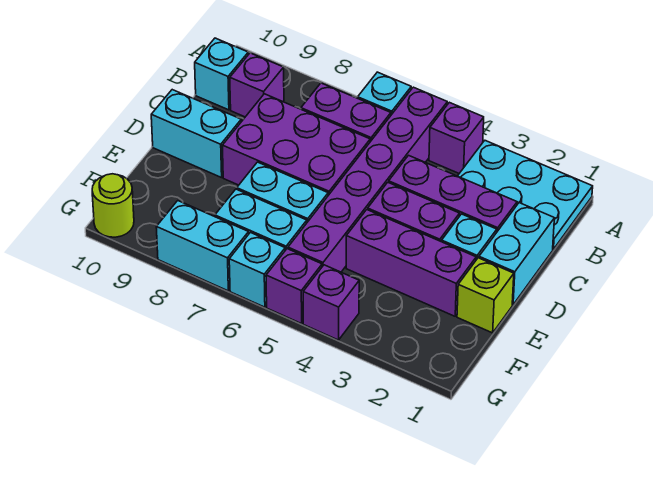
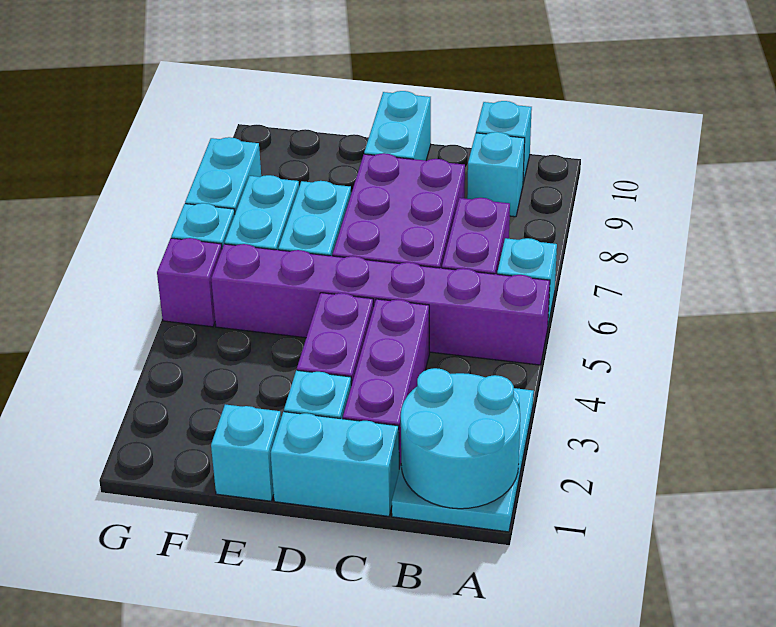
none -> cyan round brick A1:B2 level 2
purple brick A4 level 1 -> none
purple brick B9 level 1 -> cyan brick B9 level 1
lime brick E1 level 1 -> cyan brick E1 level 1
purple brick E2:E4 level 1 -> none
purple brick G4 level 1 -> none
lime round brick G10 level 1 -> none

